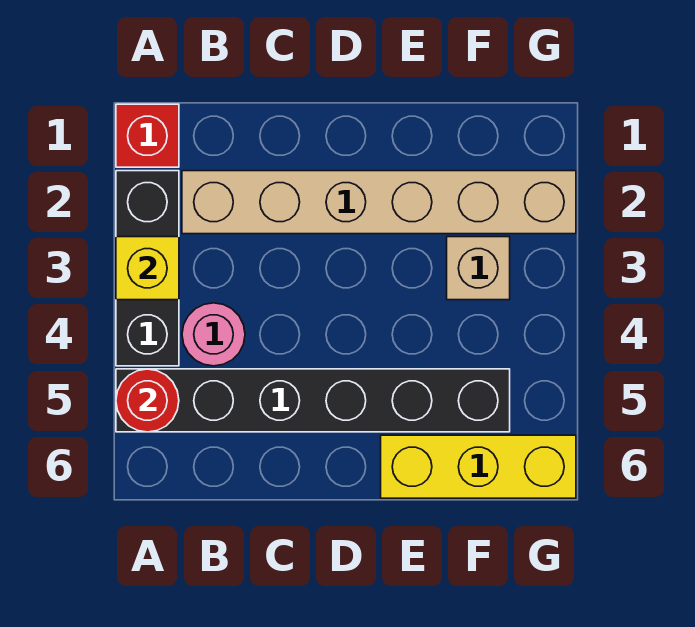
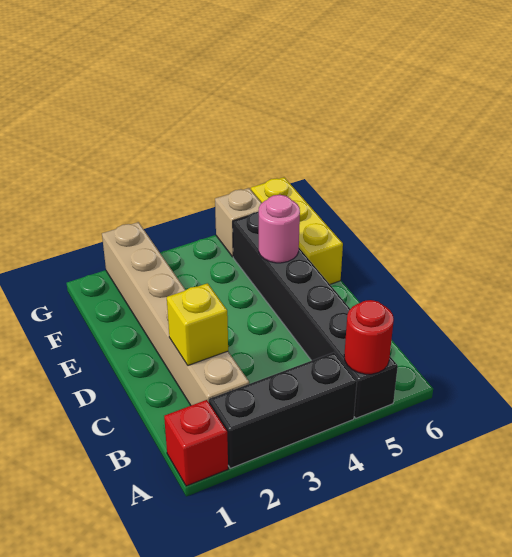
yellow brick A3 level 2 -> yellow brick C2 level 2
pink round brick B4 level 1 -> pink round brick E5 level 2
tan brick F3 level 1 -> tan brick G5 level 1

